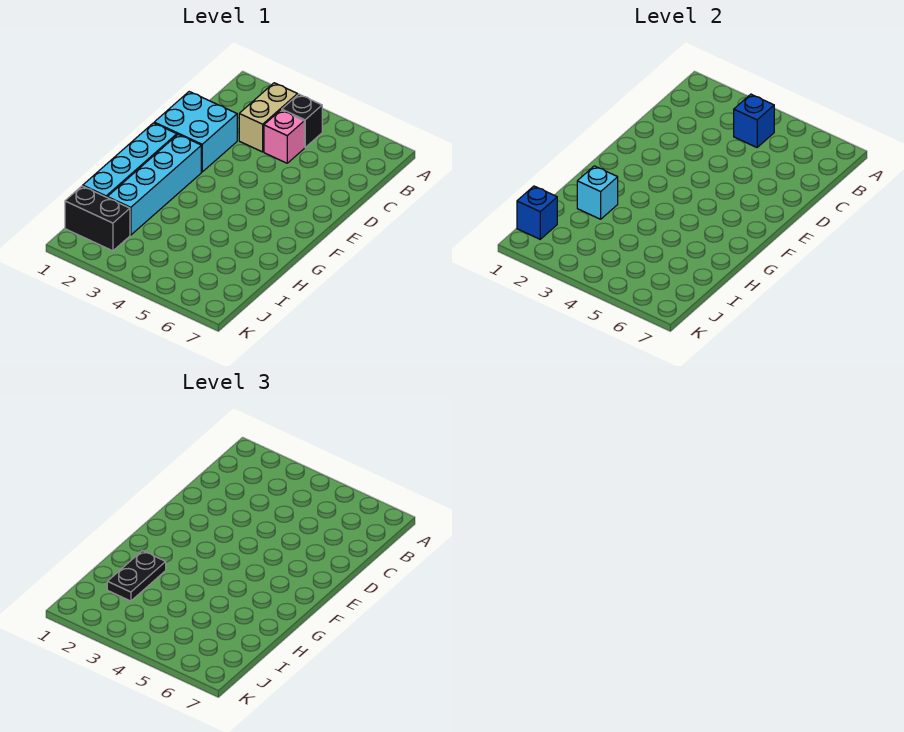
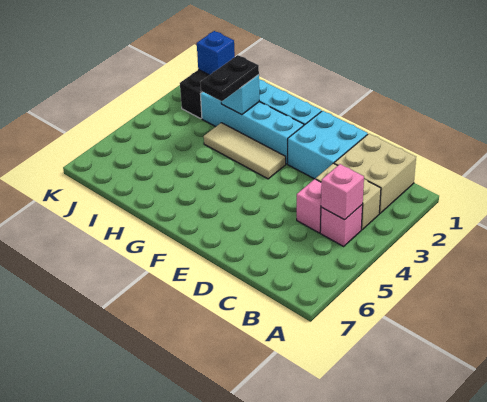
none -> tan brick B1:C2 level 1
black brick B4 level 1 -> pink brick B4 level 1
blue brick B4 level 2 -> pink brick B4 level 2
none -> tan tile F3:H3 level 1
black plate H2:I2 level 3 -> black plate H2:H3 level 3

